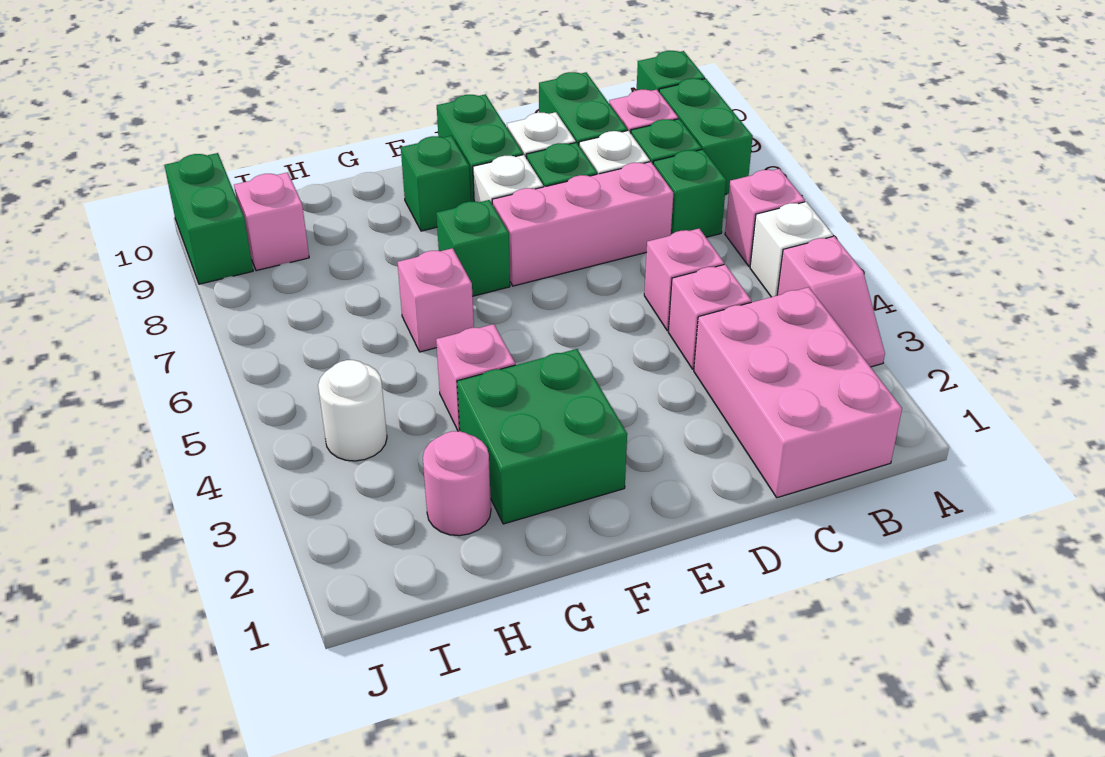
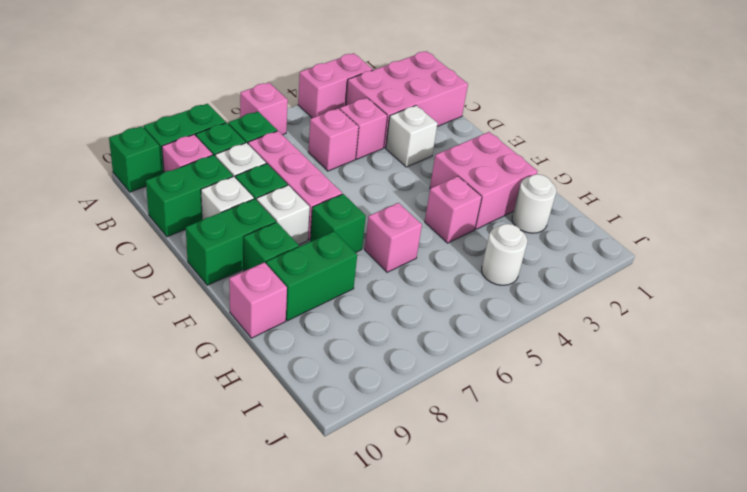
pink slope A3:A4 level 1 top 4 -> pink brick A3:A4 level 1
white brick A5 level 1 -> white brick D3 level 1
green brick F2:G3 level 1 -> pink brick F2:G3 level 1
pink round brick H2 level 1 -> white round brick H2 level 1
pink brick I9 level 1 -> pink brick G10 level 1
green brick J9:J10 level 1 -> green brick G8:G9 level 1

